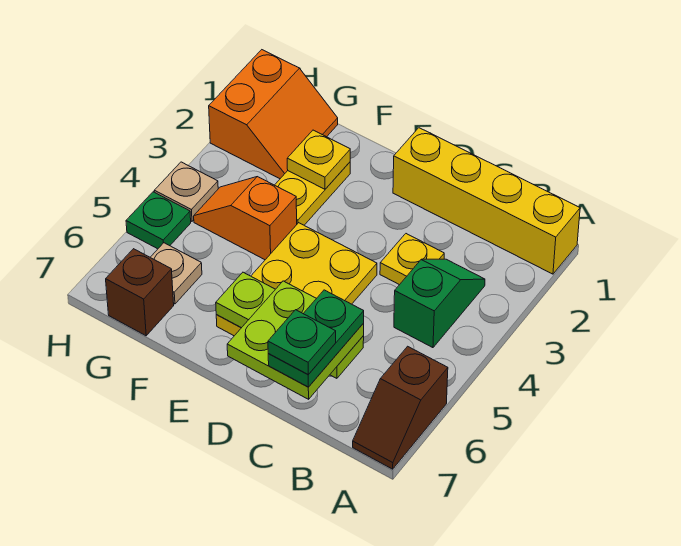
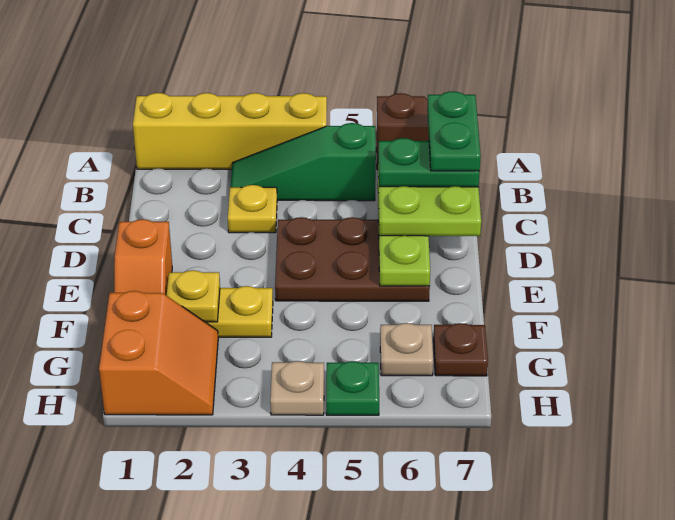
yellow brick A1:D1 level 1 -> yellow brick A1:A4 level 1
green slope B3:B4 level 1 top 4 -> green slope B3:B5 level 1 top 5
green plate C7 level 5 -> green plate B7:C7 level 5
yellow plate D4:E6 level 1 -> brown plate D4:E6 level 1
orange slope F4:G4 level 1 top F -> orange slope E1:F1 level 1 top E
orange slope G1:H2 level 1 top H -> orange slope G1:H2 level 1 top 1
brown brick G7 level 1 -> brown plate G7 level 1

